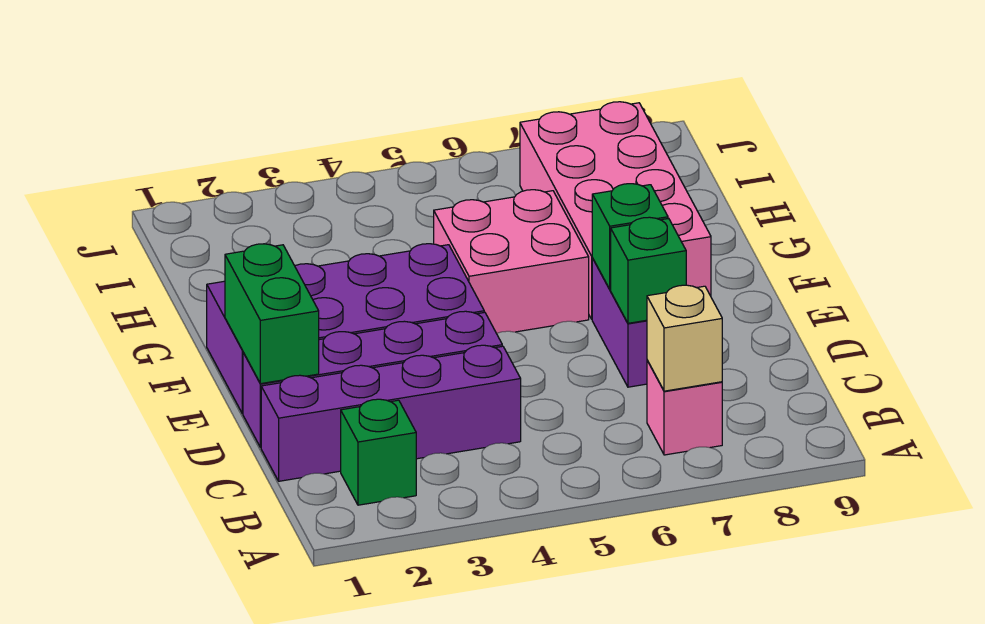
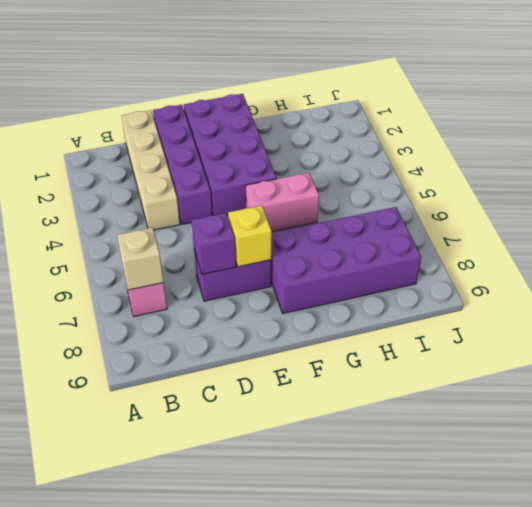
green brick B2 level 1 -> none
purple brick C1:C4 level 1 -> tan brick C1:C4 level 1
green brick D1:E1 level 2 -> none
green brick D7 level 2 -> purple brick D7 level 2
green brick E7 level 2 -> yellow brick E7 level 2
pink brick F5:G6 level 1 -> pink brick F5:G5 level 1
pink brick F7:I8 level 1 -> purple brick F7:I8 level 1

